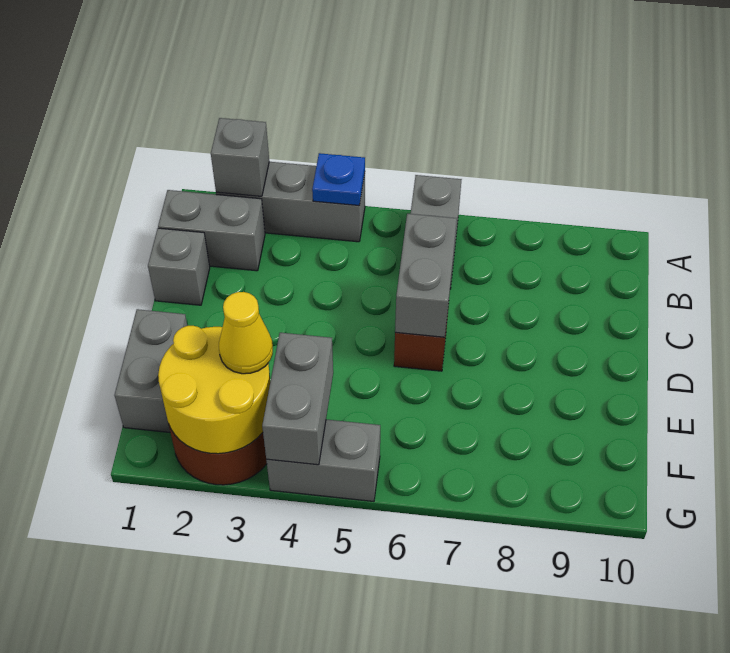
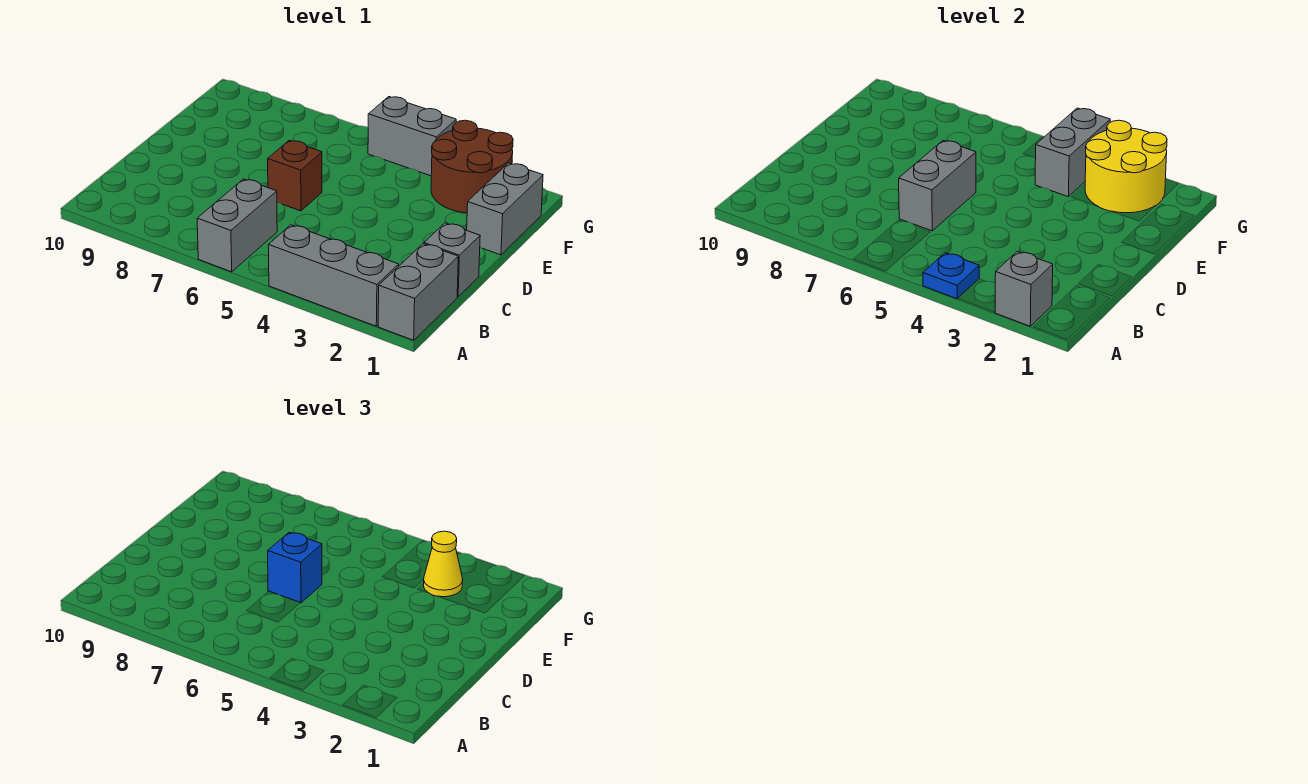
grey brick B1:B2 level 1 -> grey brick A1:B1 level 1
none -> blue brick D6 level 3

